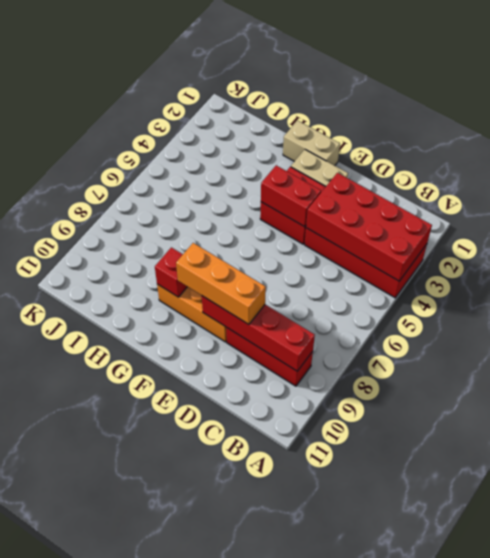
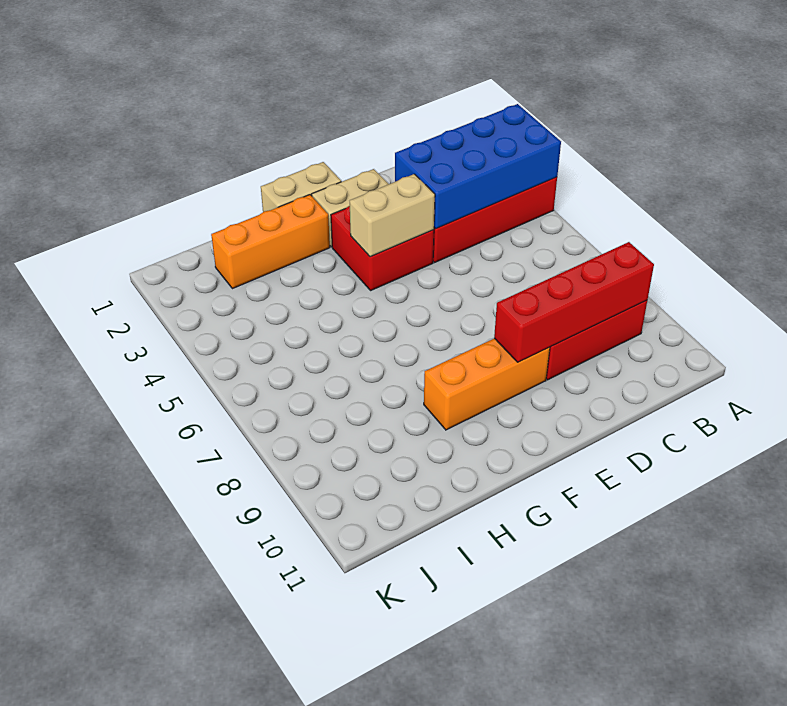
red brick A3:D4 level 2 -> blue brick A3:D4 level 2
orange brick D9:F9 level 3 -> orange brick G2:I2 level 1
red brick E4:F4 level 2 -> tan brick E4:F4 level 2
red brick G9 level 2 -> none

